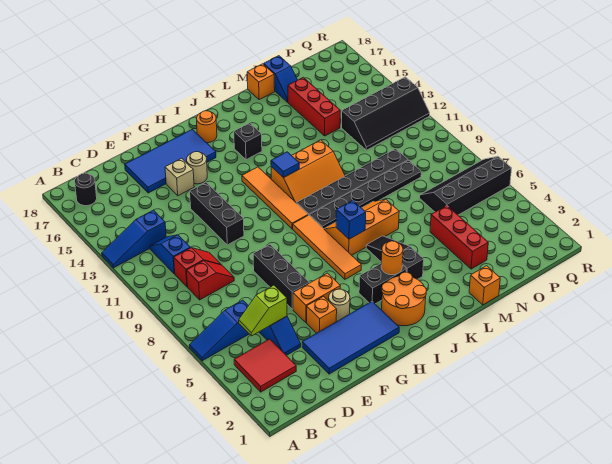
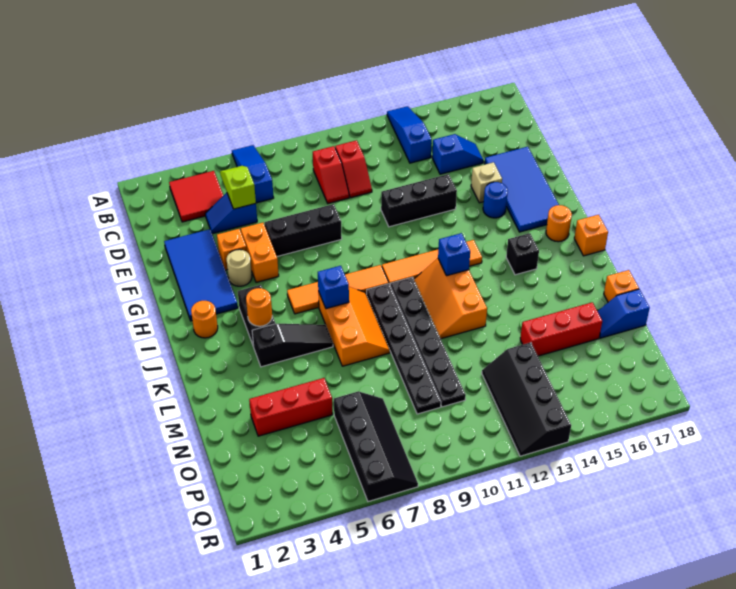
black round brick B17 level 1 -> none
blue slope C11:C12 level 1 top 11 -> blue slope D14:D15 level 1 top 14
tan round brick G15 level 1 -> blue round brick G15 level 1
orange round brick I2:J3 level 1 -> orange round brick I2 level 1
blue tile J12 level 2 -> blue brick J12 level 2
orange brick M1 level 1 -> orange brick J18 level 1

